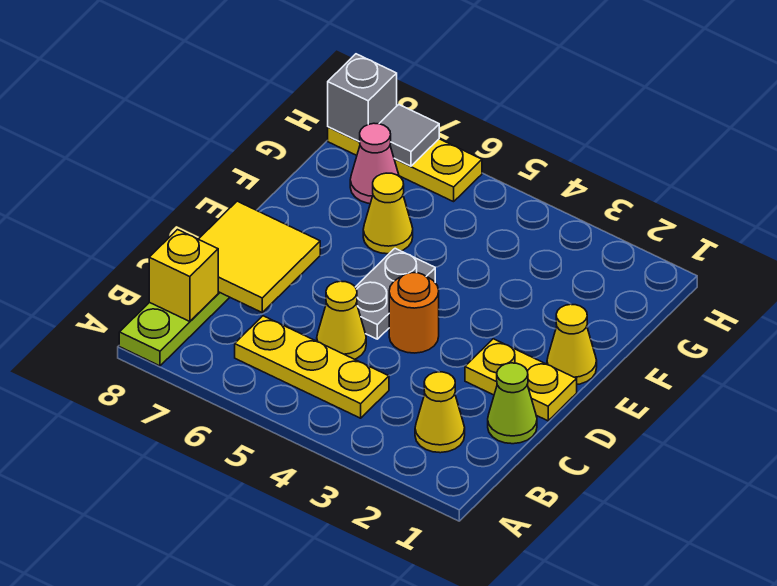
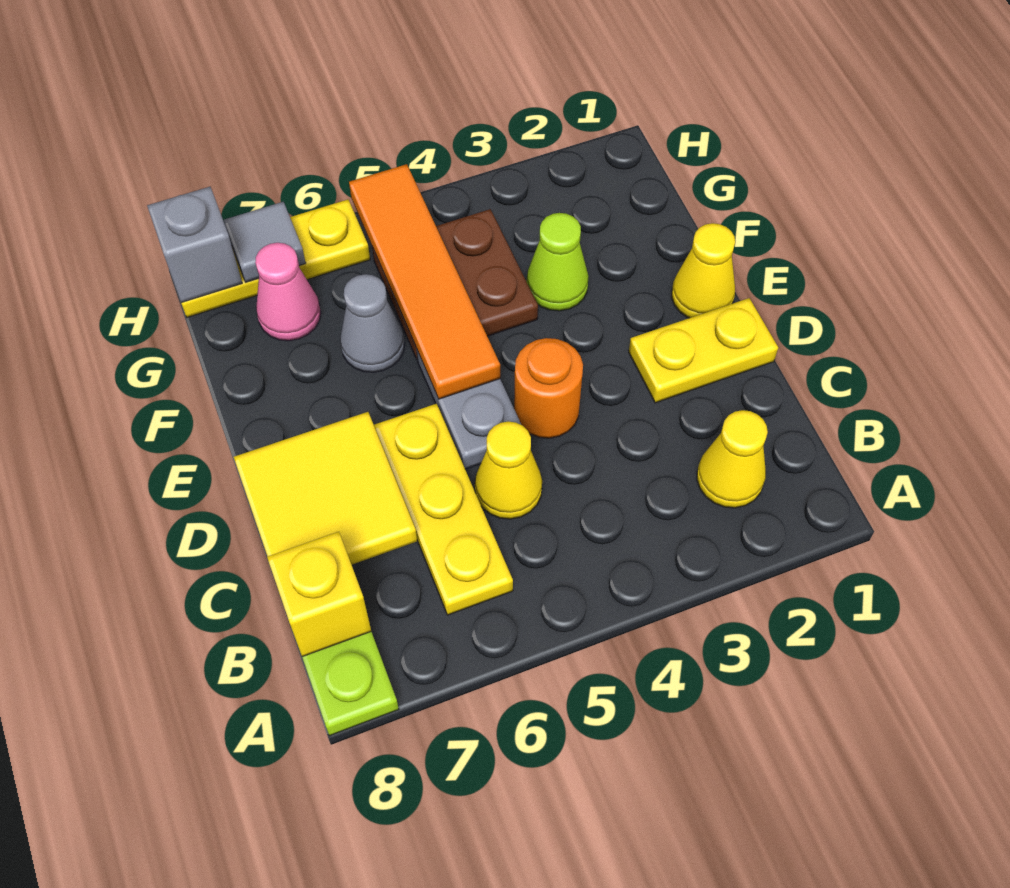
yellow plate B4:B6 level 1 -> yellow plate B6:D6 level 1
lime cone C1 level 1 -> lime cone F3 level 1
none -> orange tile E5:H5 level 2
none -> brown plate F4:G5 level 1
yellow cone F6 level 1 -> grey cone F6 level 1

